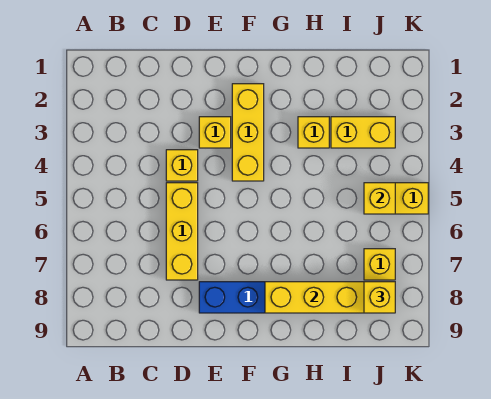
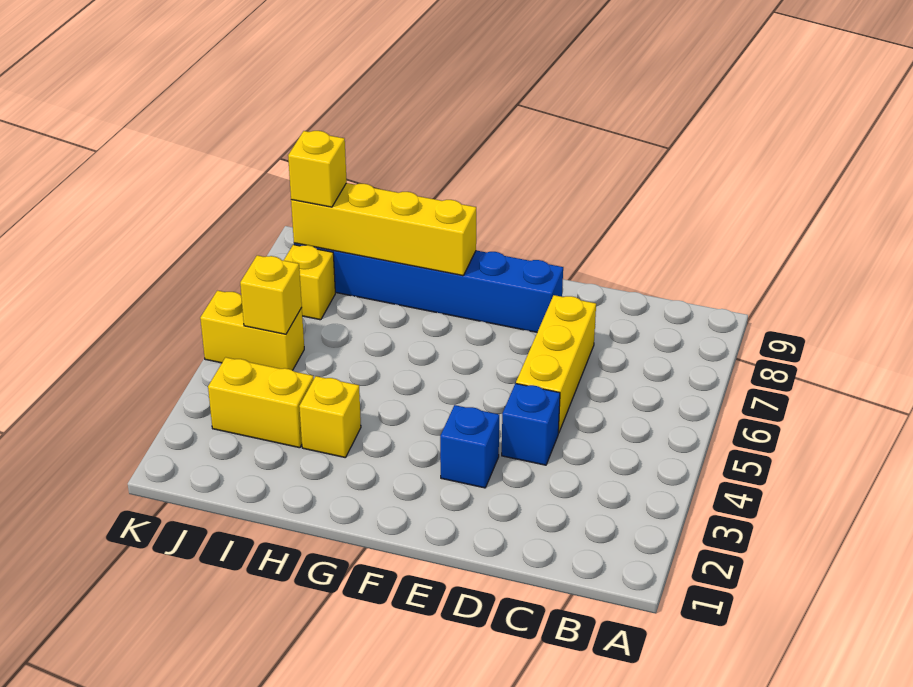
yellow brick D4 level 1 -> blue brick D4 level 1
yellow brick E3 level 1 -> blue brick E3 level 1
yellow brick F2:F4 level 1 -> none

